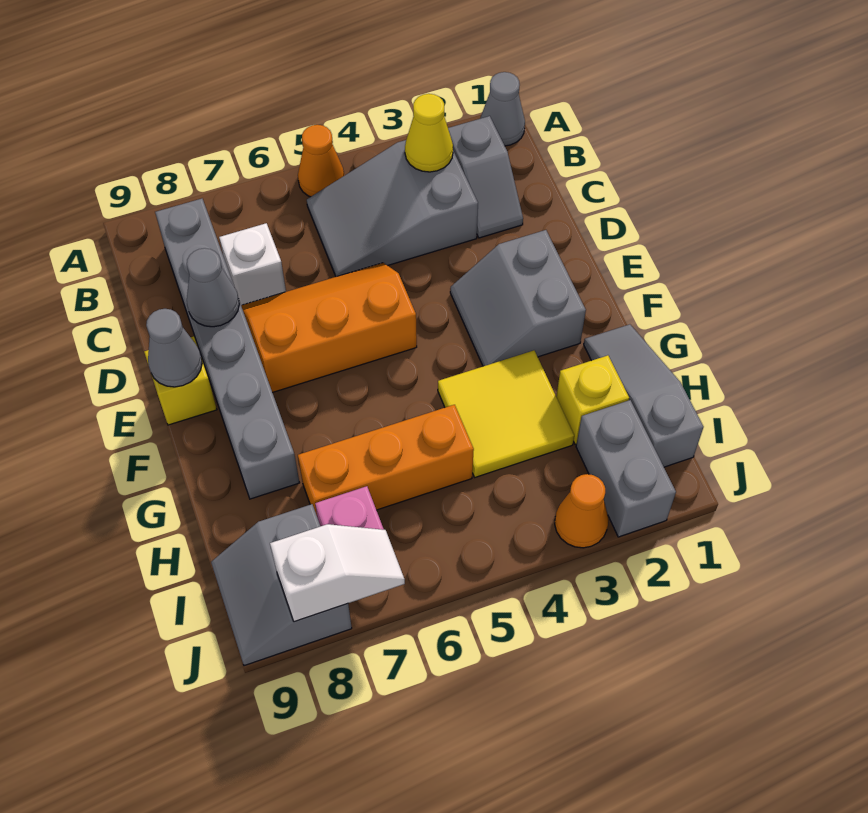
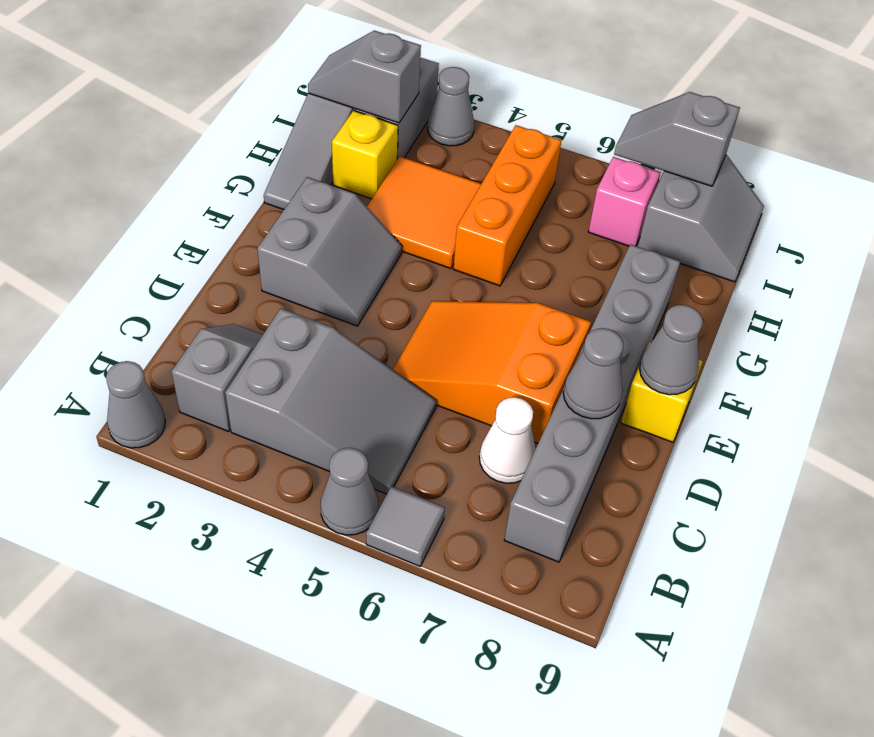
orange cone A5 level 1 -> grey cone A5 level 1
none -> grey tile A6 level 1
yellow cone B3 level 2 -> none
white brick C7 level 1 -> white cone C7 level 1
orange slope D5:E7 level 1 top E -> orange slope D5:E7 level 1 top 7
yellow tile G3:H4 level 1 -> orange tile G3:H4 level 1
orange brick H5:H7 level 1 -> orange brick G5:I5 level 1
none -> grey slope I1:I2 level 2 top 2
orange cone J3 level 1 -> grey cone J3 level 1
white slope J7:J8 level 2 top 8 -> grey slope J7:J8 level 2 top 8

